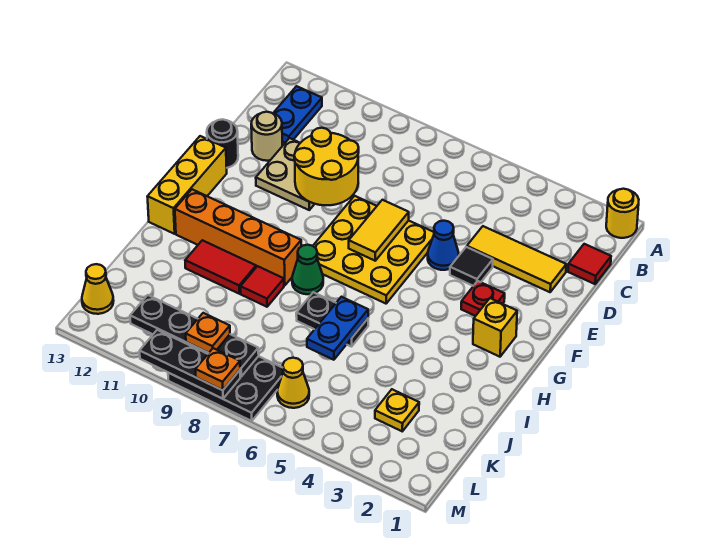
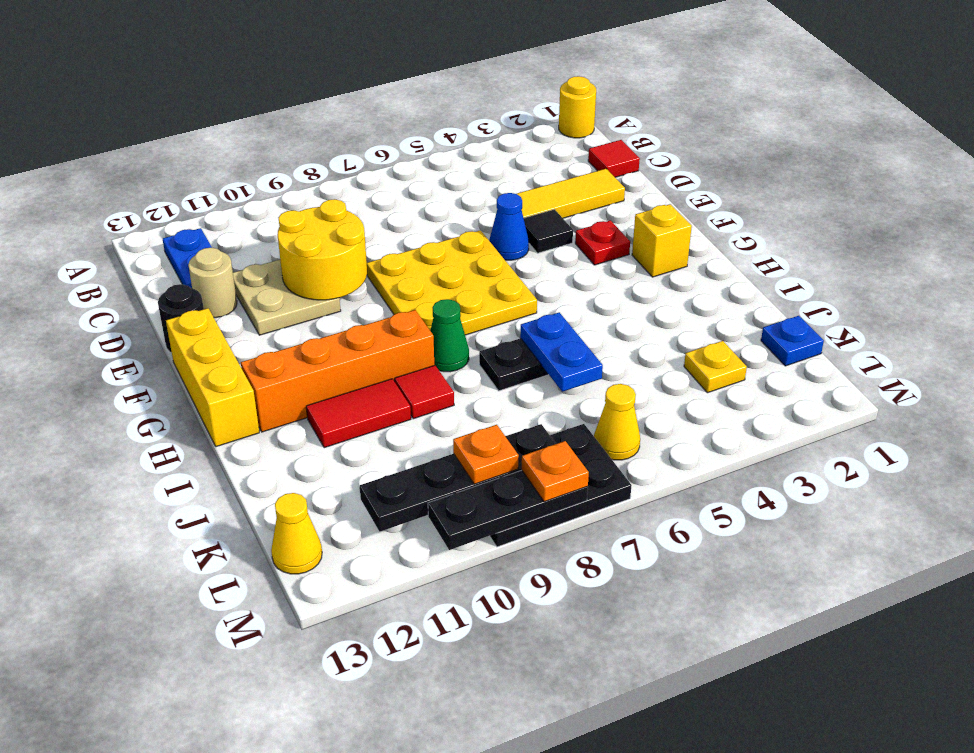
yellow tile E7:F7 level 2 -> none
none -> blue plate K1 level 1

